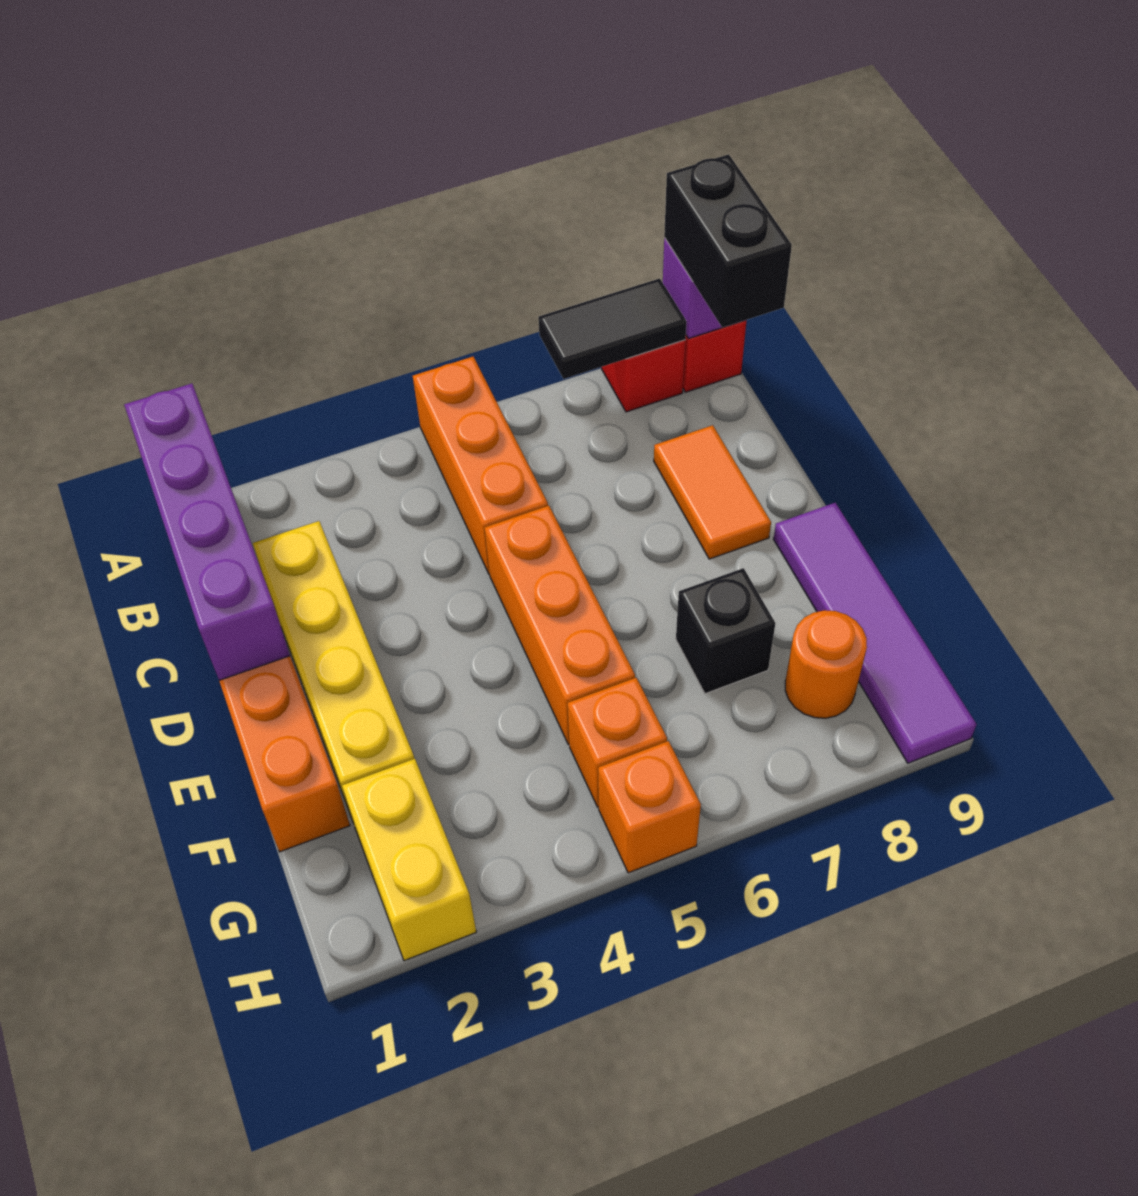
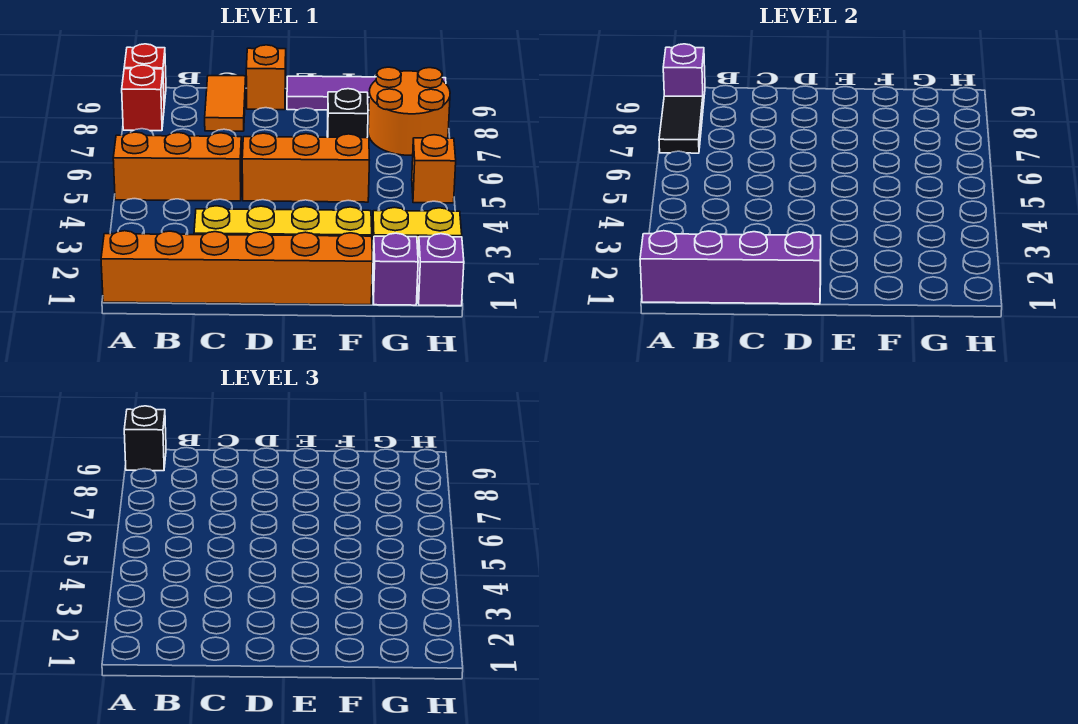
black brick A9:B9 level 3 -> black brick A9 level 3
orange tile C8:D8 level 1 -> orange tile C8:C9 level 1
none -> purple brick G1 level 1
orange brick G5 level 1 -> orange brick D9 level 1
orange round brick G8 level 1 -> orange round brick G7:H8 level 1
none -> purple brick H1 level 1

